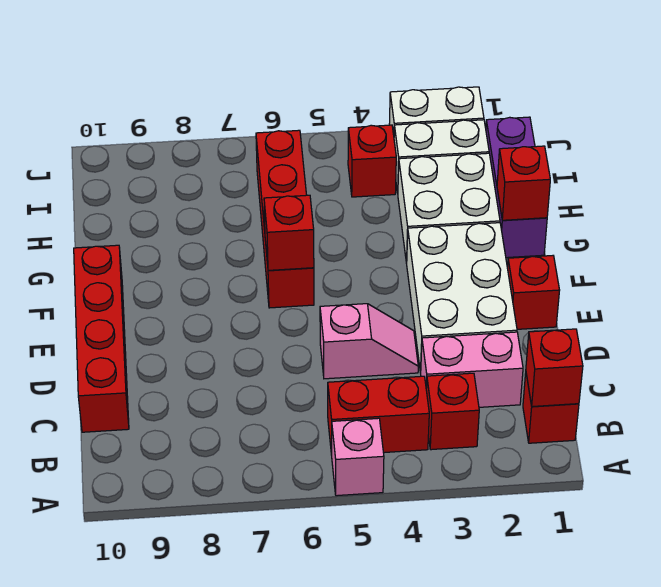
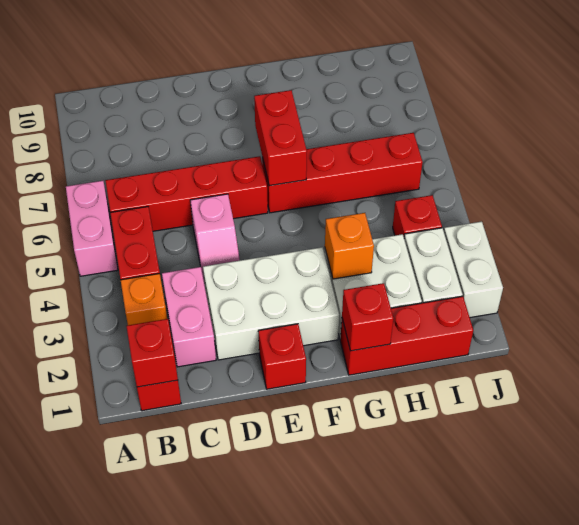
pink brick A5 level 1 -> pink brick A5:A6 level 1
red brick B3 level 1 -> orange brick B3 level 1
red brick C10:F10 level 1 -> red brick B6:E6 level 1
red brick F6 level 2 -> red brick F6:F7 level 2
purple brick G1:I1 level 1 -> red brick G1:I1 level 1
none -> orange brick G3 level 2

